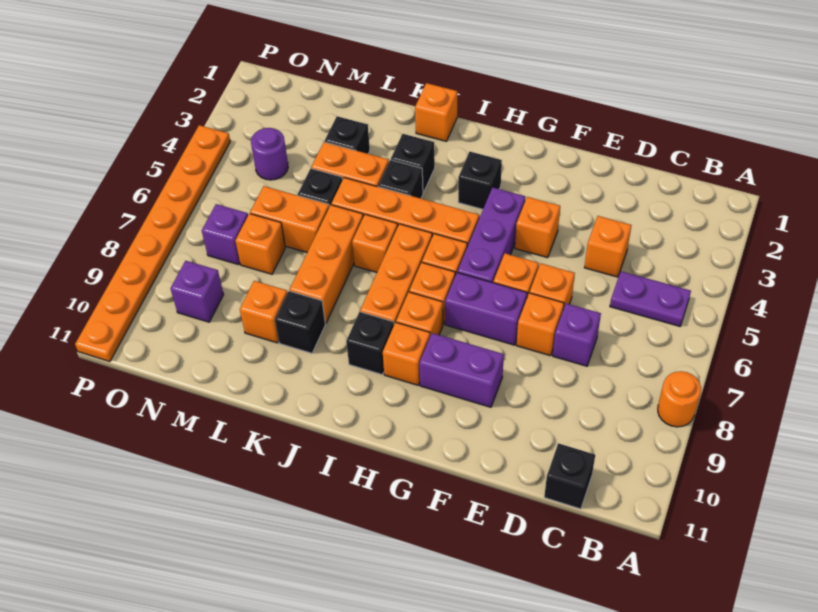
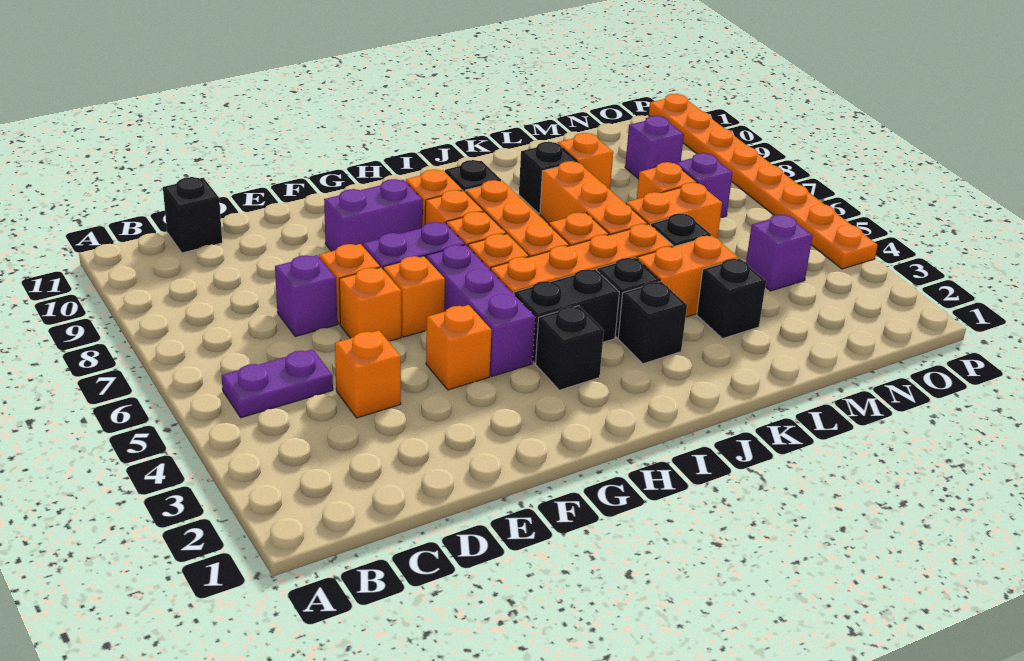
orange round brick A8 level 1 -> none
none -> black brick H4:I4 level 1
orange brick J1 level 1 -> none
purple round brick N4 level 1 -> purple brick N4 level 1

